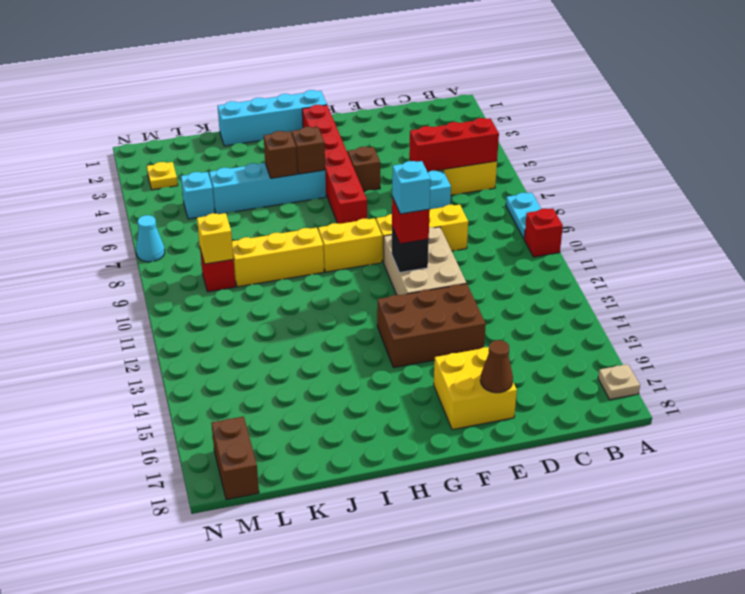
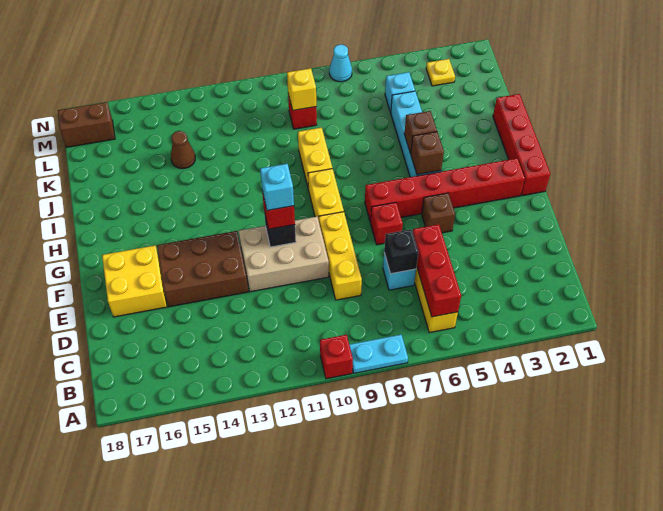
tan plate A17 level 1 -> none
none -> black brick D7 level 2
brown brick E13:G14 level 1 -> brown brick E13:F15 level 1
brown cone E17 level 2 -> brown cone K14 level 1
none -> red brick F7 level 1
cyan brick G1:J1 level 1 -> red brick G1:J1 level 1
yellow brick I9:K9 level 1 -> yellow brick I9:J9 level 1

